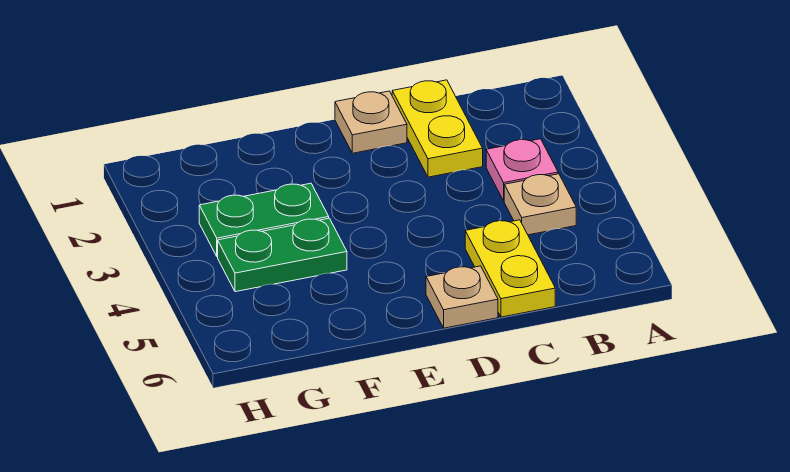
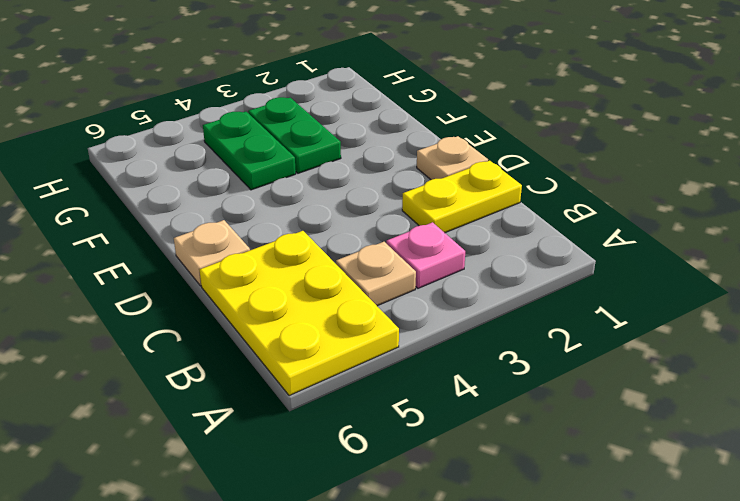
yellow plate C5:C6 level 1 -> yellow plate A5:C6 level 1

